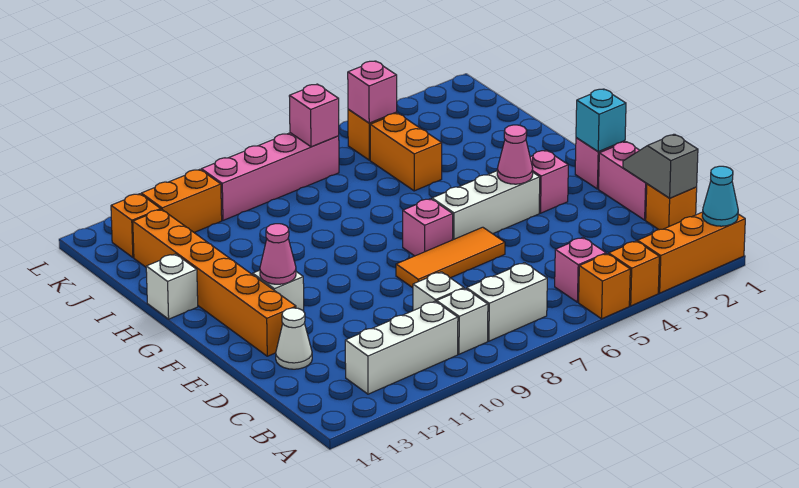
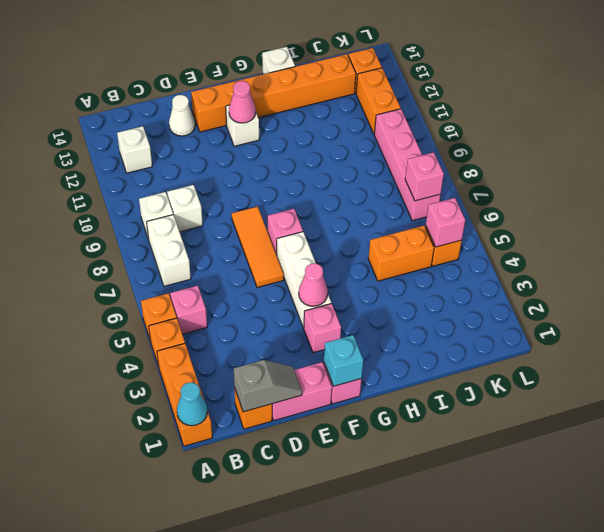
white brick B10:B12 level 1 -> white brick B12 level 1

